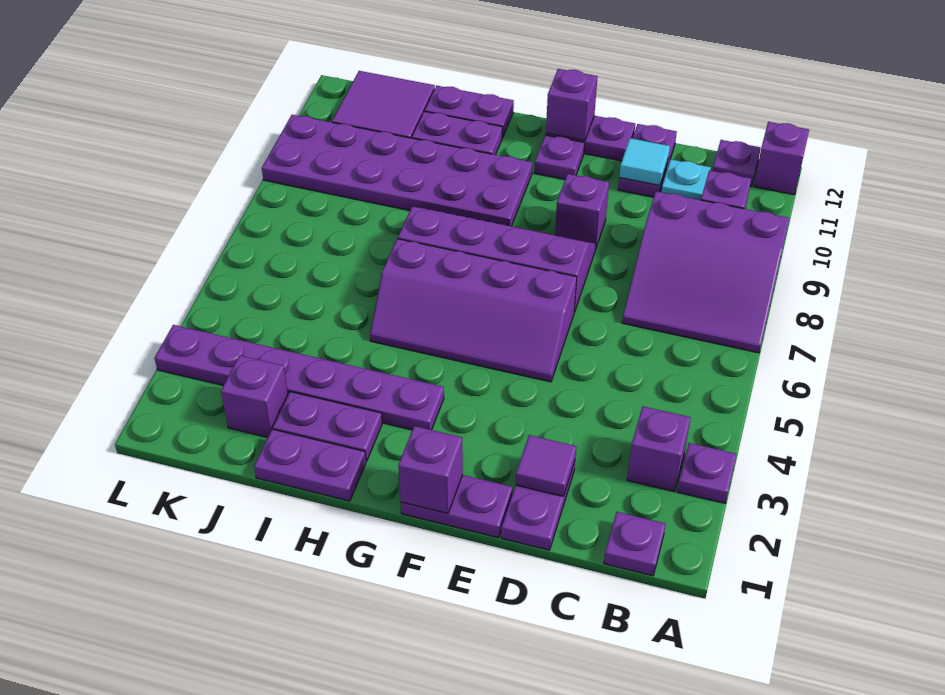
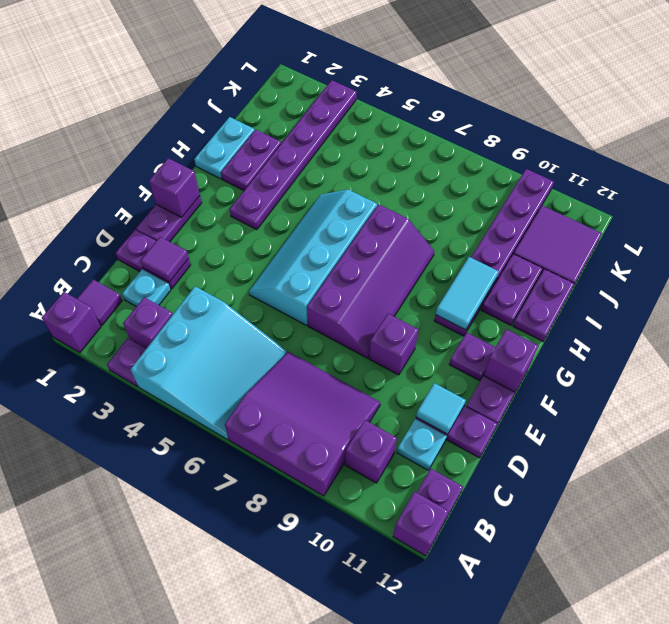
none -> cyan slope A4:C6 level 1 top 4
purple slope A7:C9 level 1 top 9 -> purple slope A7:C9 level 1 top A
purple plate B1 level 1 -> purple tile B1 level 1
none -> cyan plate C2 level 1
purple slope E5:H6 level 1 top 6 -> cyan slope E5:H6 level 1 top 6
purple plate G9:L10 level 1 -> purple plate G10:L10 level 1
none -> cyan tile G10:H10 level 2
purple plate H1:I1 level 1 -> cyan plate H1:I1 level 1
purple brick J2 level 1 -> purple brick A1 level 1

